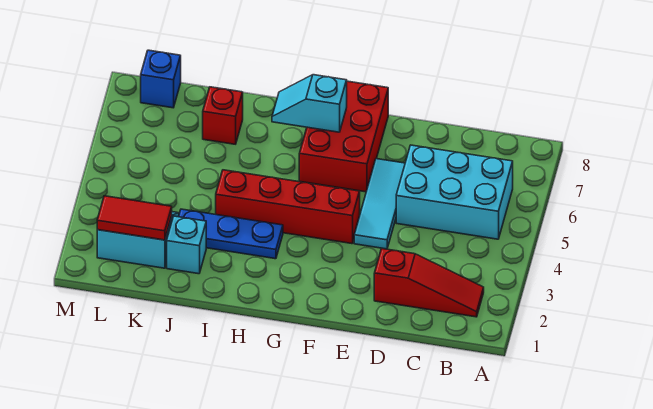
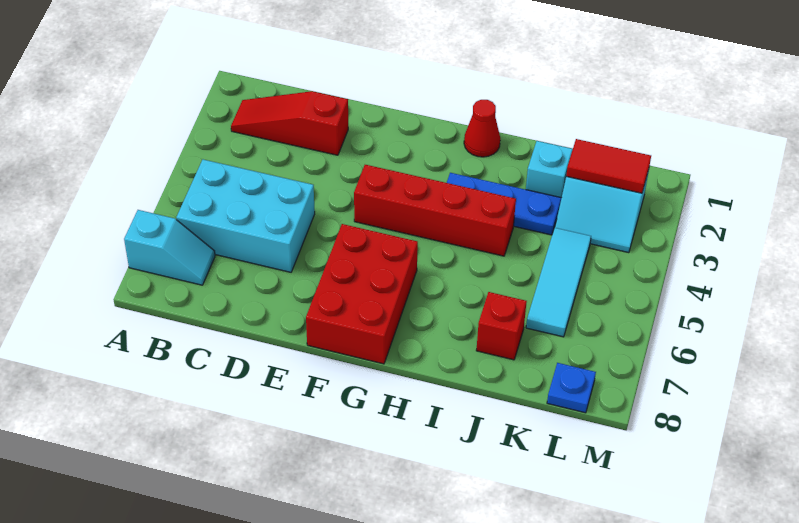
cyan tile E4:E6 level 1 -> cyan tile K4:K6 level 1
cyan slope G7:H7 level 2 top G -> cyan slope A7:B7 level 1 top A
none -> red cone H1 level 1
blue brick L8 level 1 -> blue plate L8 level 1

